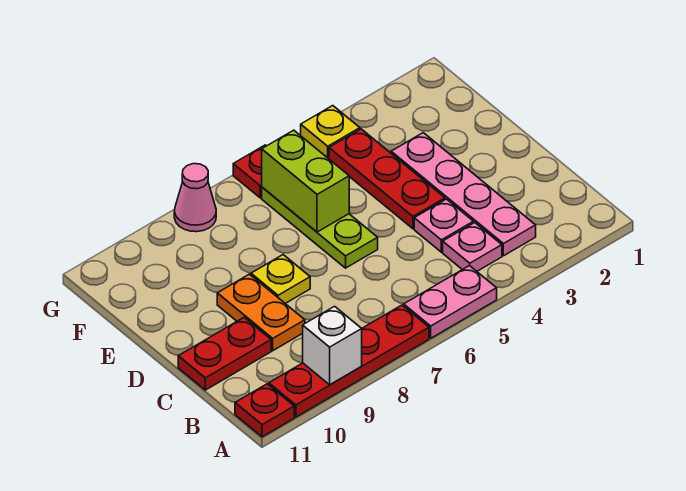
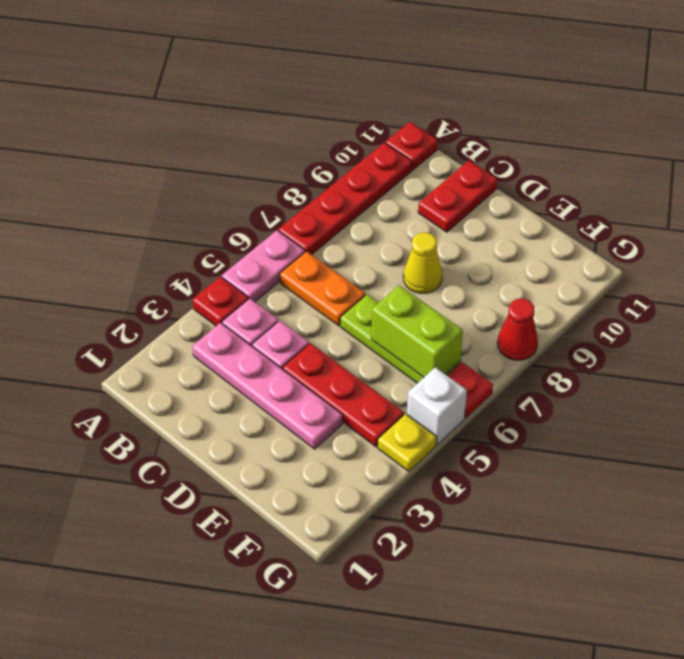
none -> red plate A4 level 1
white brick A9 level 2 -> white brick G5 level 1
orange plate C9:D9 level 1 -> orange plate B6:C6 level 1
yellow plate D8 level 1 -> yellow cone D8 level 1
pink cone G8 level 1 -> red cone G8 level 1

